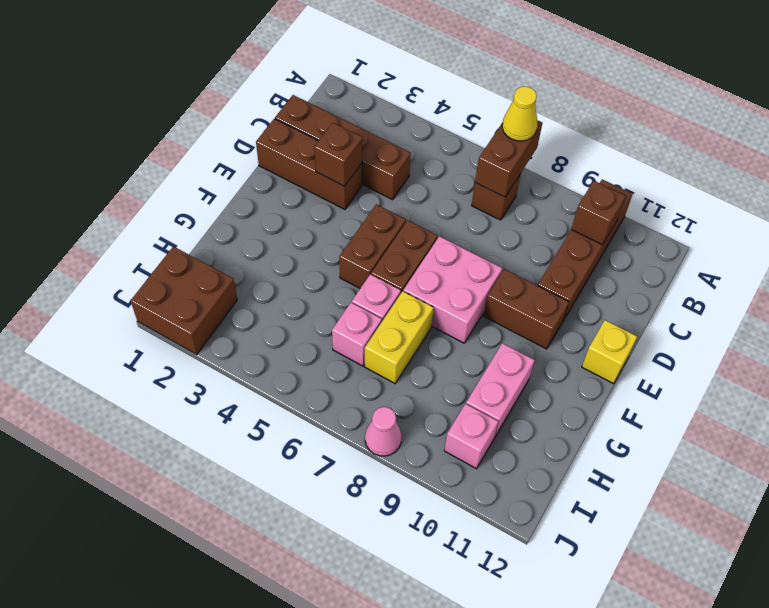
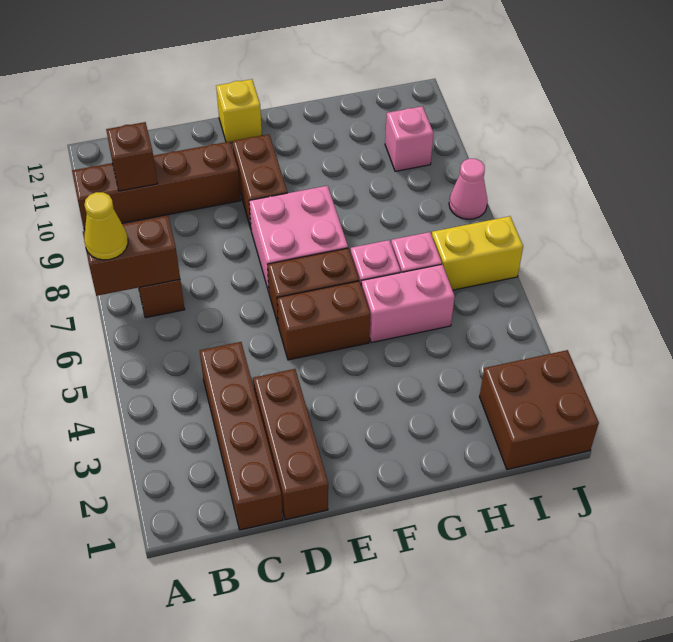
brown brick D3 level 2 -> none
yellow brick G7:H7 level 1 -> yellow brick I6:J6 level 1
pink brick G10:H10 level 1 -> pink brick G5:H5 level 1

